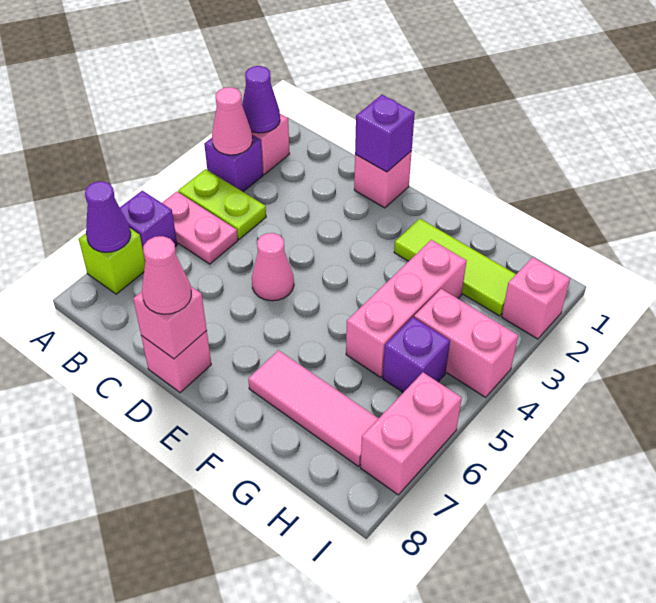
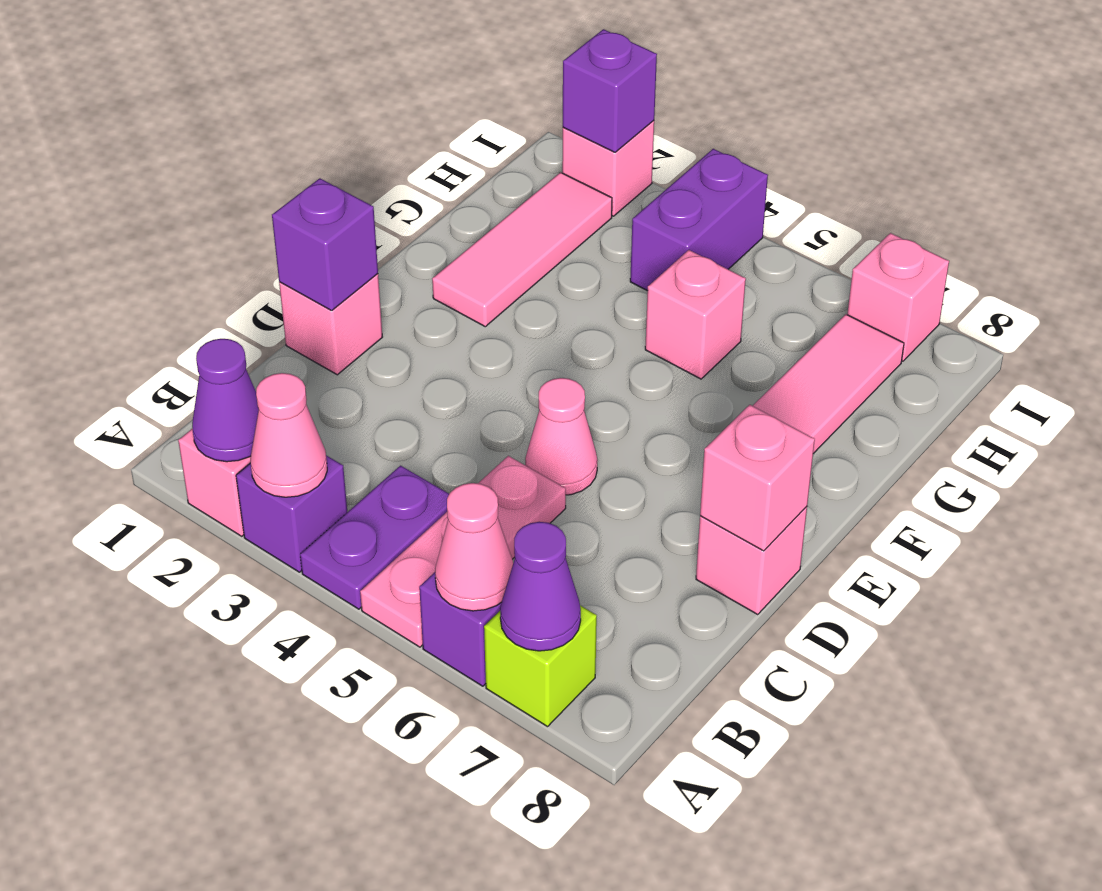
lime plate A4:B4 level 1 -> purple plate A4:B4 level 1
pink plate A5:B5 level 1 -> pink plate A5:C5 level 1
pink cone D8 level 3 -> pink cone A6 level 2
lime tile F2:H2 level 1 -> pink tile F2:H2 level 1
pink brick G3:G5 level 1 -> pink brick G5 level 1
pink brick H4:I4 level 1 -> purple brick H4:I4 level 1
purple brick H5 level 1 -> purple brick I2 level 2
pink brick I6:I7 level 1 -> pink brick I7 level 1

